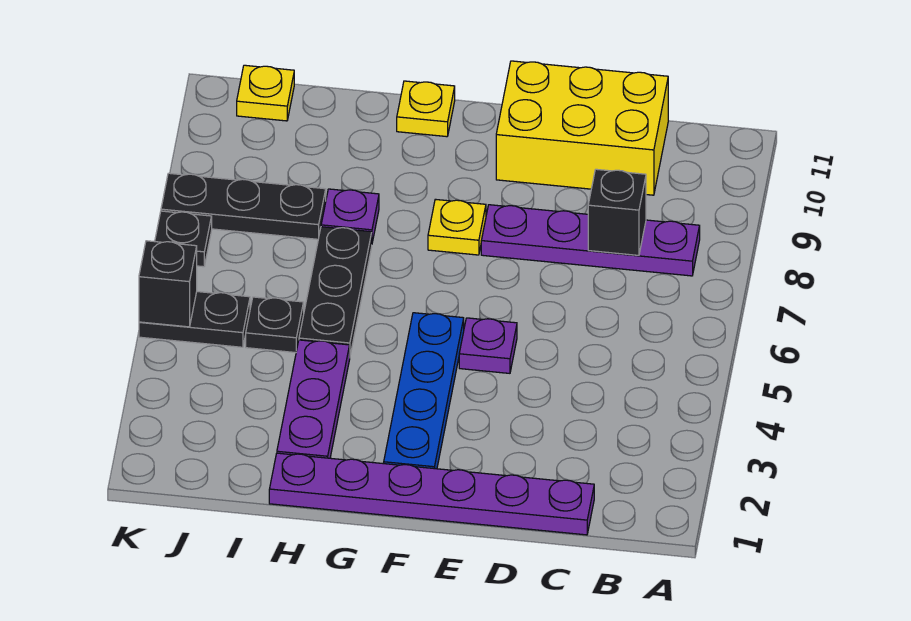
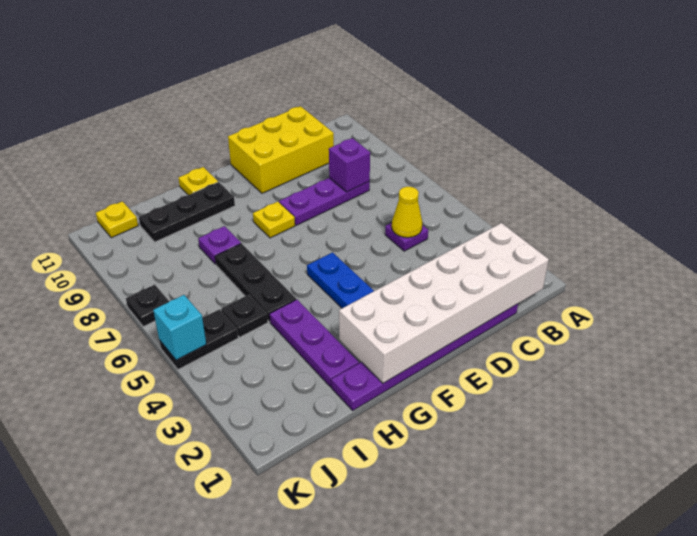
none -> white brick B1:G2 level 2
purple plate B8:E8 level 1 -> purple plate C8:E8 level 1
none -> yellow cone C5 level 2
black brick C8 level 2 -> purple brick C8 level 2
purple plate E5 level 1 -> purple plate C5 level 1
black plate I8:K8 level 1 -> black plate G10:I10 level 1
black brick K5 level 2 -> cyan brick K5 level 2

